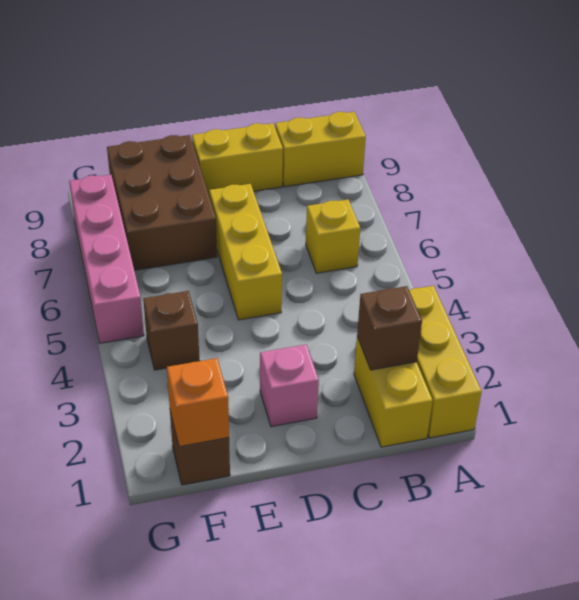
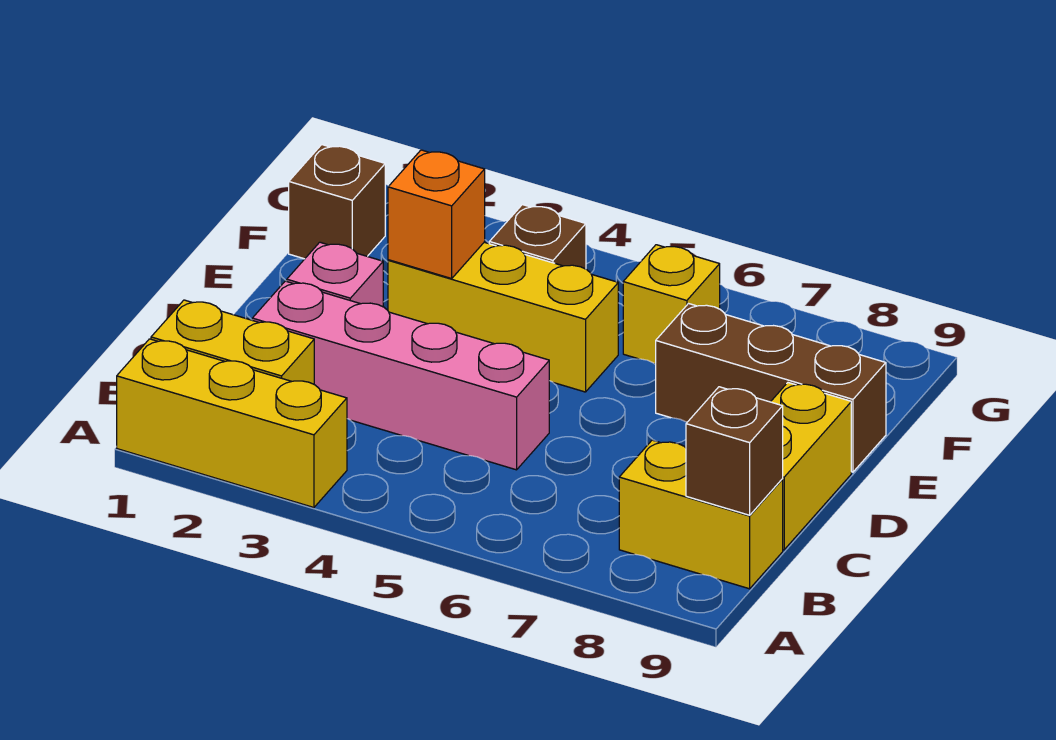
yellow brick A9:B9 level 1 -> yellow brick B8:B9 level 1
brown brick B2 level 2 -> brown brick B9 level 2
yellow brick B6 level 1 -> yellow brick F6 level 1
yellow brick D5:D7 level 1 -> yellow brick E3:E5 level 1
brown brick E7:F9 level 1 -> brown brick E7:E9 level 1
orange brick F1 level 2 -> orange brick E3 level 2
pink brick G5:G8 level 1 -> pink brick C2:C5 level 1

